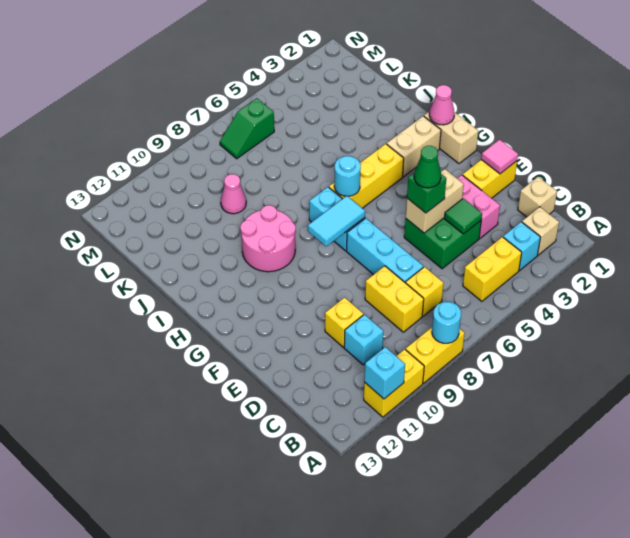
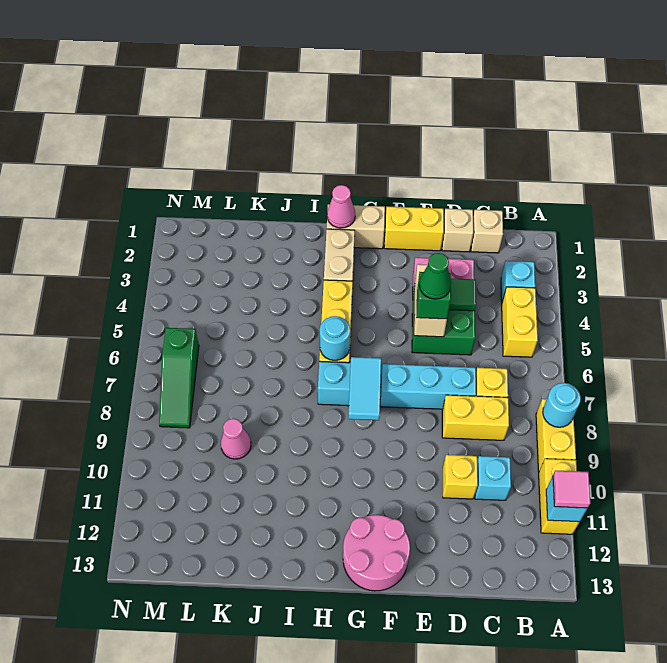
tan brick B2 level 1 -> tan brick D1 level 1
yellow brick E1:E2 level 1 -> yellow brick E1:F1 level 1
pink tile E1 level 2 -> pink tile A11 level 3
pink round brick H9:I10 level 1 -> pink round brick F12:G13 level 1
green slope M6:M7 level 1 top 6 -> green slope M6:M8 level 1 top 6

